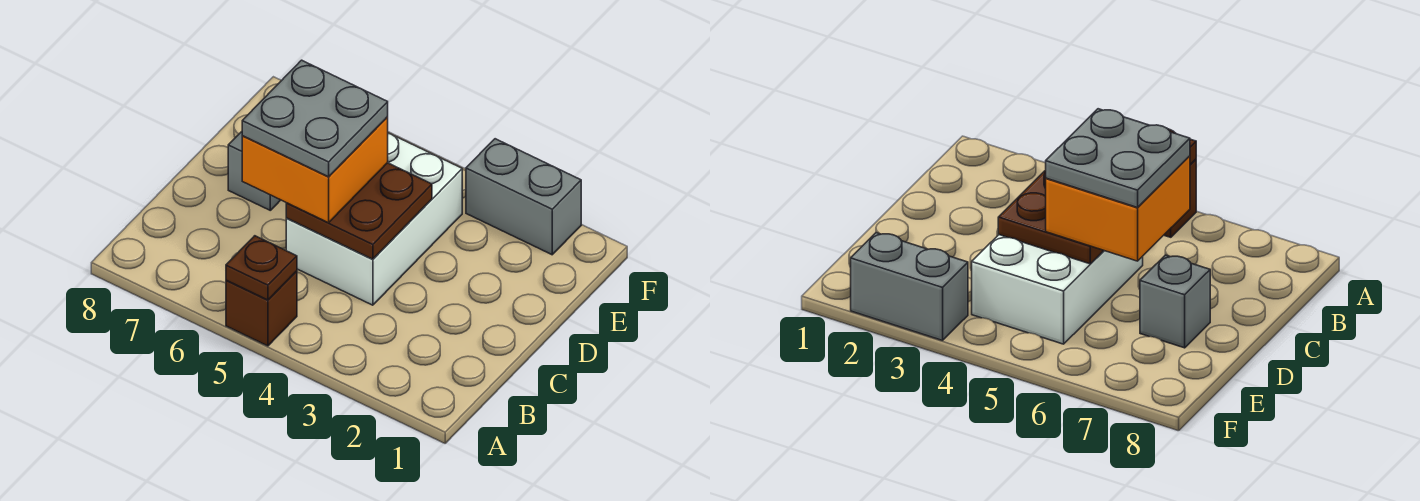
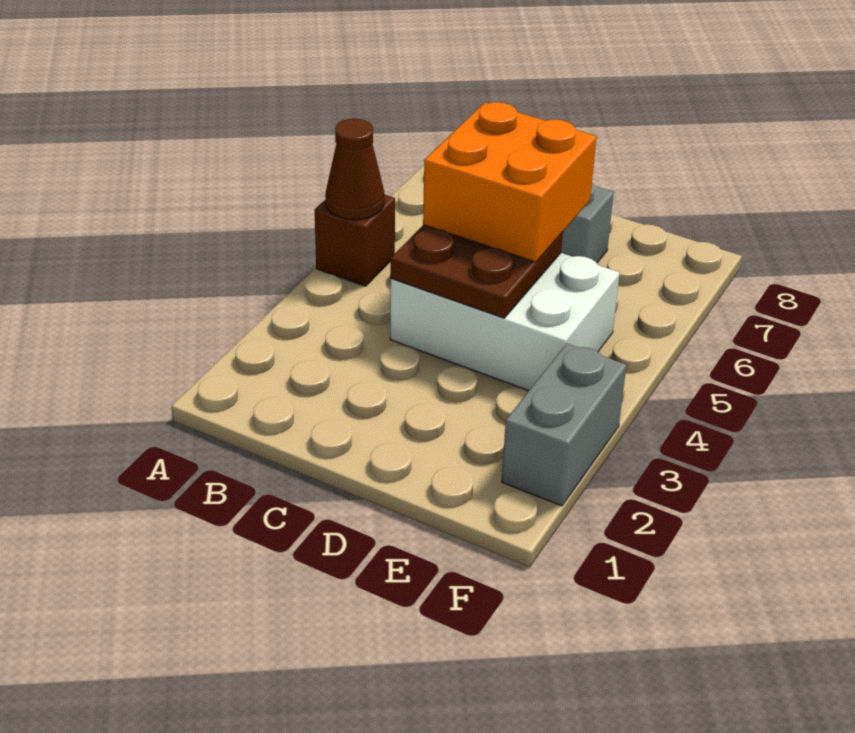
brown plate A5 level 2 -> brown cone A5 level 2
grey plate C5:D6 level 4 -> none

